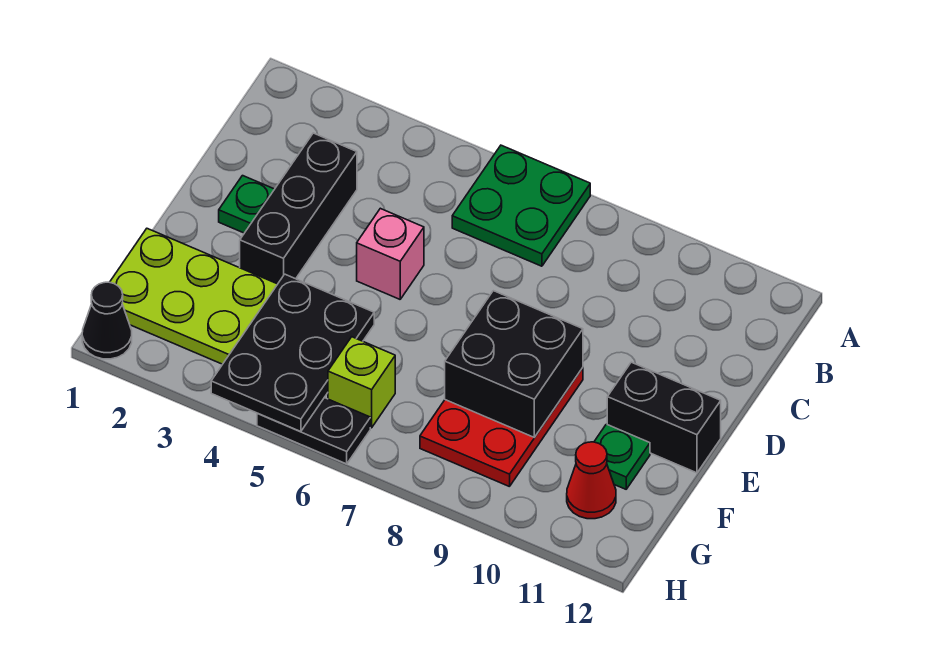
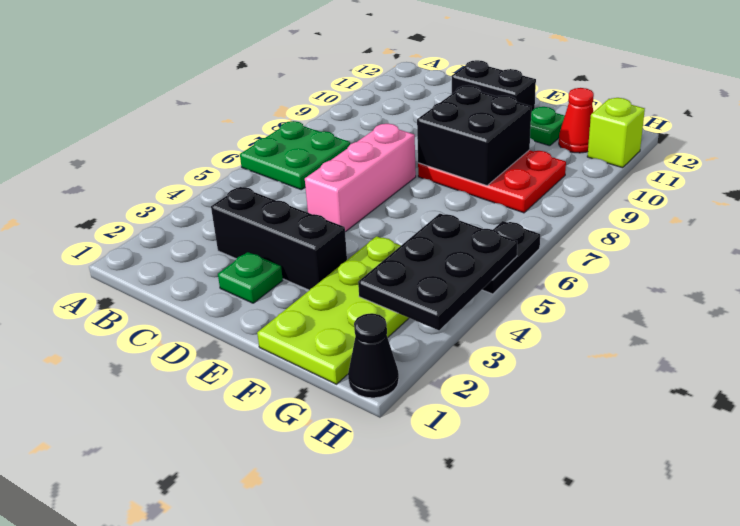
pink brick D5 level 1 -> pink brick D5:D7 level 1
black brick E11:E12 level 1 -> black brick D11:E11 level 1
black plate F4:H5 level 2 -> black plate G3:H5 level 2
lime brick G6 level 1 -> lime brick H11 level 1

